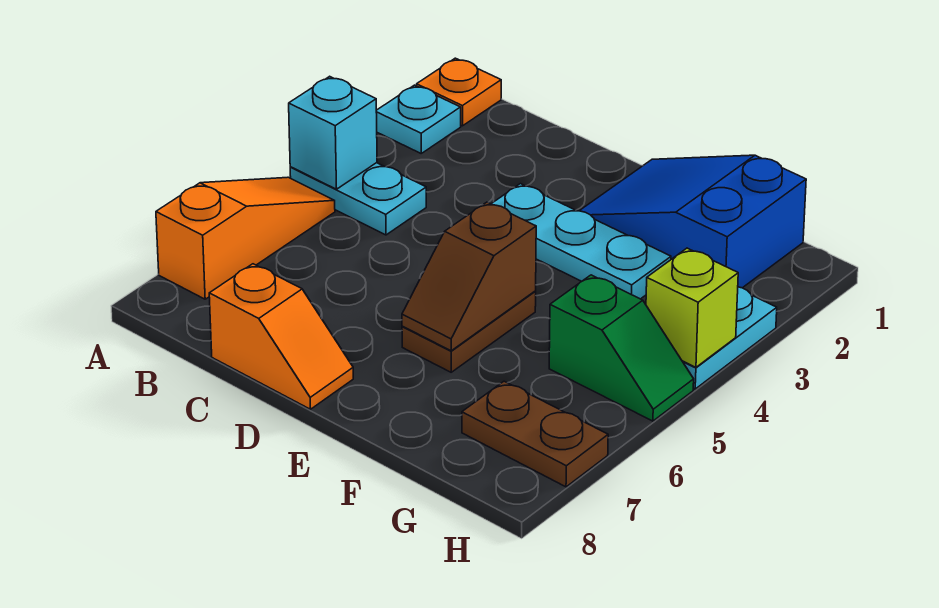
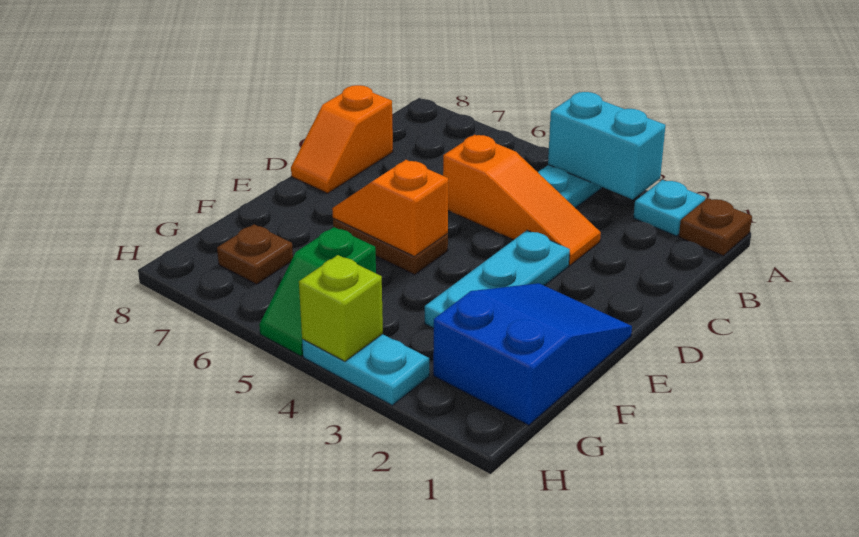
orange plate A1 level 1 -> brown plate A1 level 1
cyan brick A4 level 2 -> cyan brick A3:A4 level 2
orange slope A5:A7 level 1 top 7 -> orange slope C3:C5 level 1 top 5
brown slope E5:E6 level 2 top 5 -> orange slope E5:E6 level 2 top 5
brown plate G7:H7 level 1 -> brown plate G7 level 1

